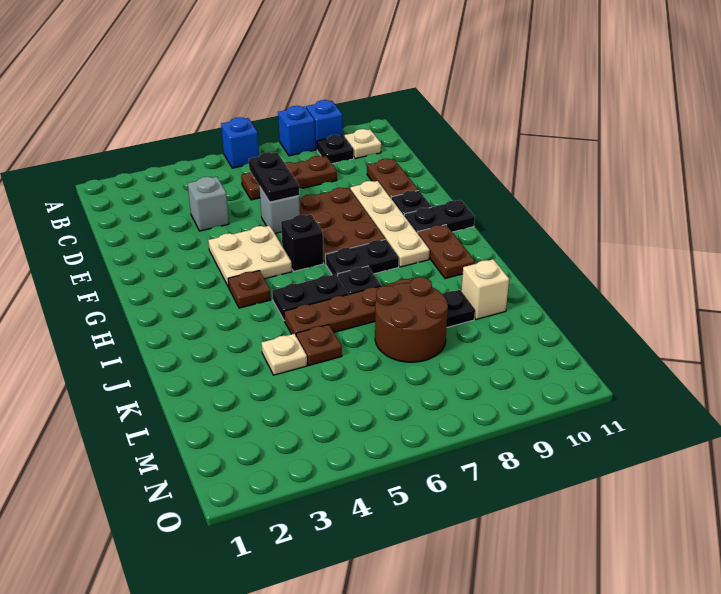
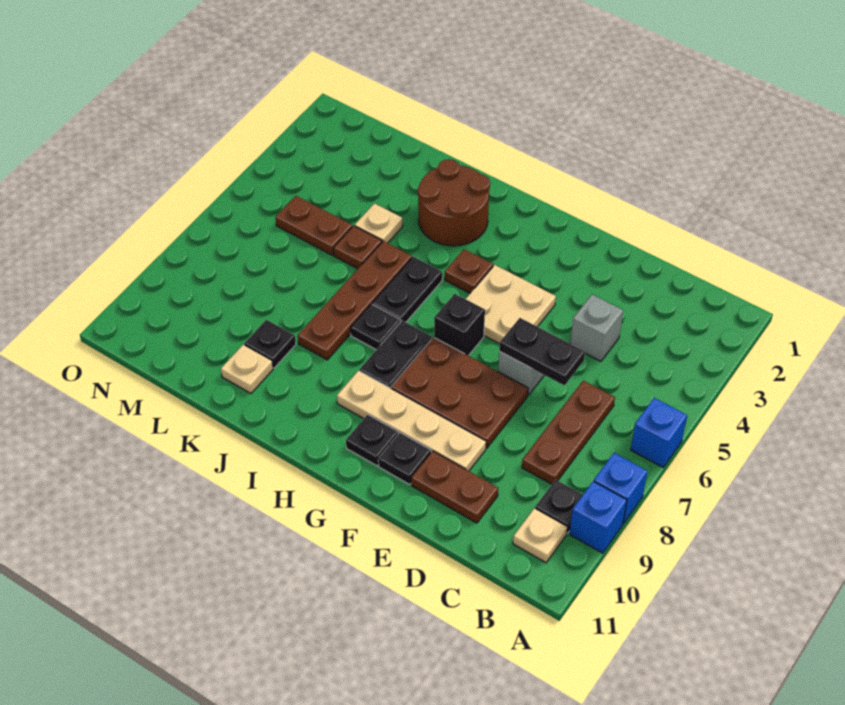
black plate G10:G11 level 1 -> black plate G10 level 1
brown plate H10:I10 level 1 -> brown plate L5:M5 level 1
brown round brick K7:L8 level 1 -> brown round brick I2:J3 level 1
tan brick K10 level 1 -> tan plate K10 level 1

